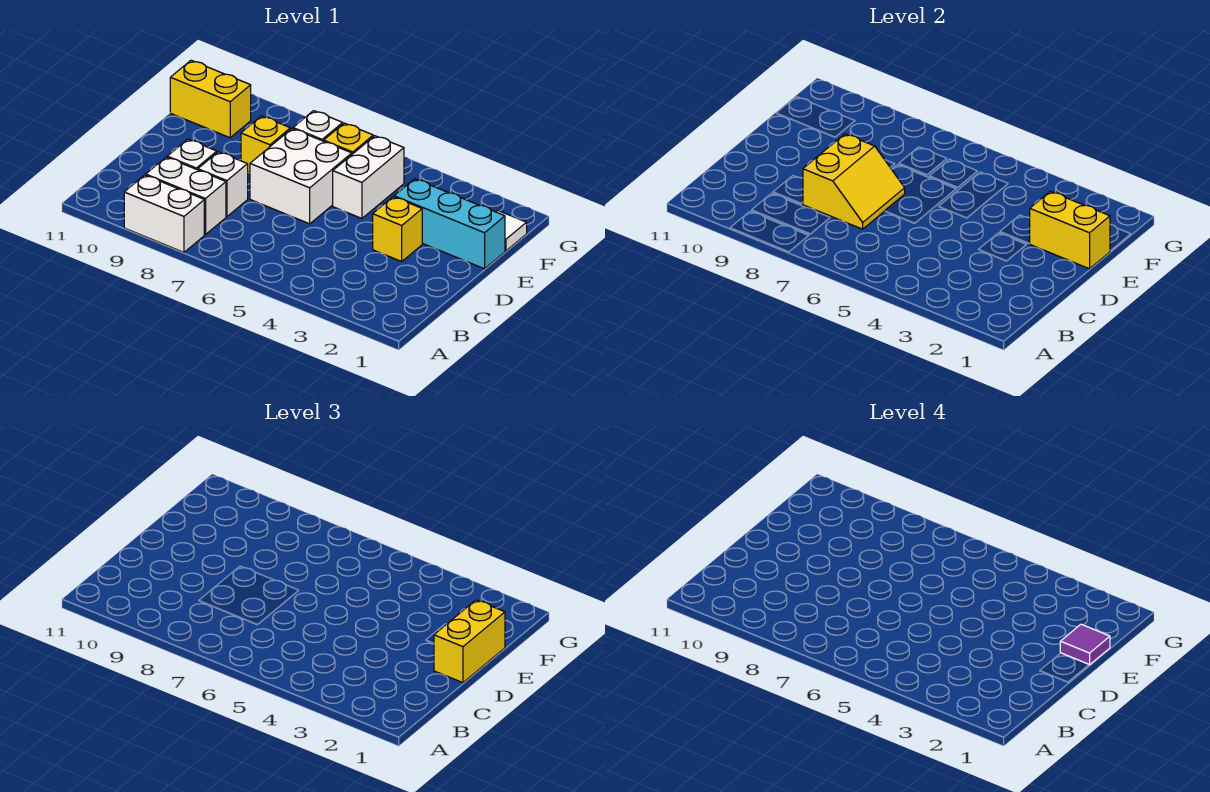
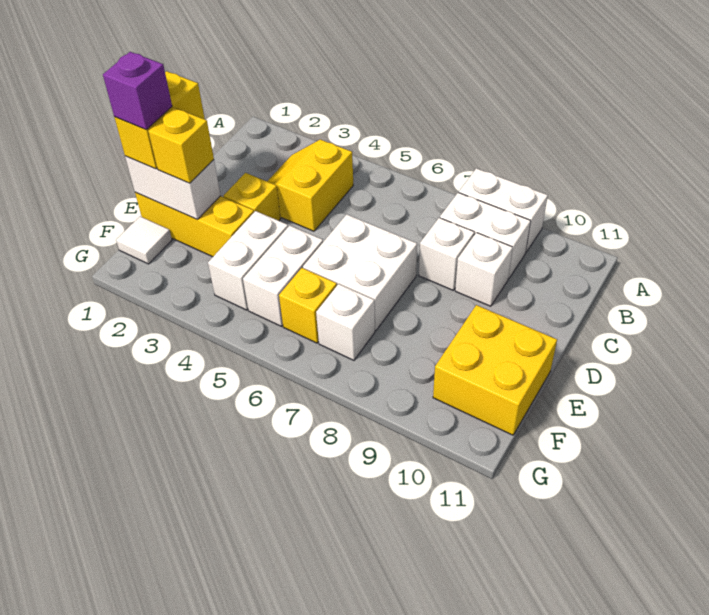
yellow slope C7:D8 level 2 top 8 -> yellow slope B3:C4 level 1 top 4
cyan brick E1:E3 level 1 -> yellow brick E1:E3 level 1
yellow brick E1:E2 level 2 -> white brick E1:E2 level 2
purple tile E1 level 4 -> purple brick E1 level 4
none -> white brick E4:F4 level 1
yellow brick E8 level 1 -> yellow brick E2 level 3
yellow brick F10:F11 level 1 -> yellow brick E10:F11 level 1

